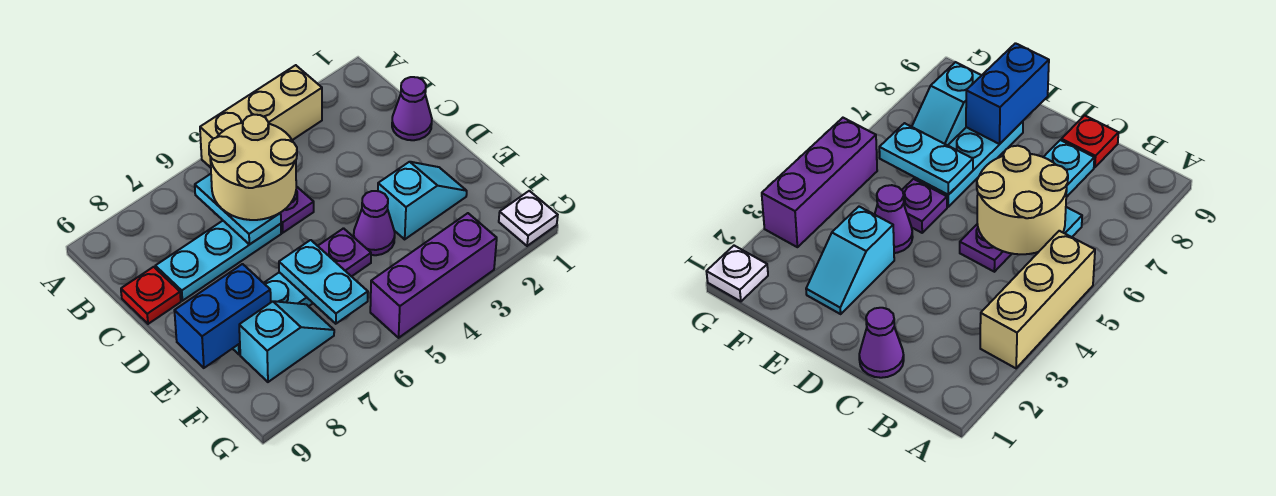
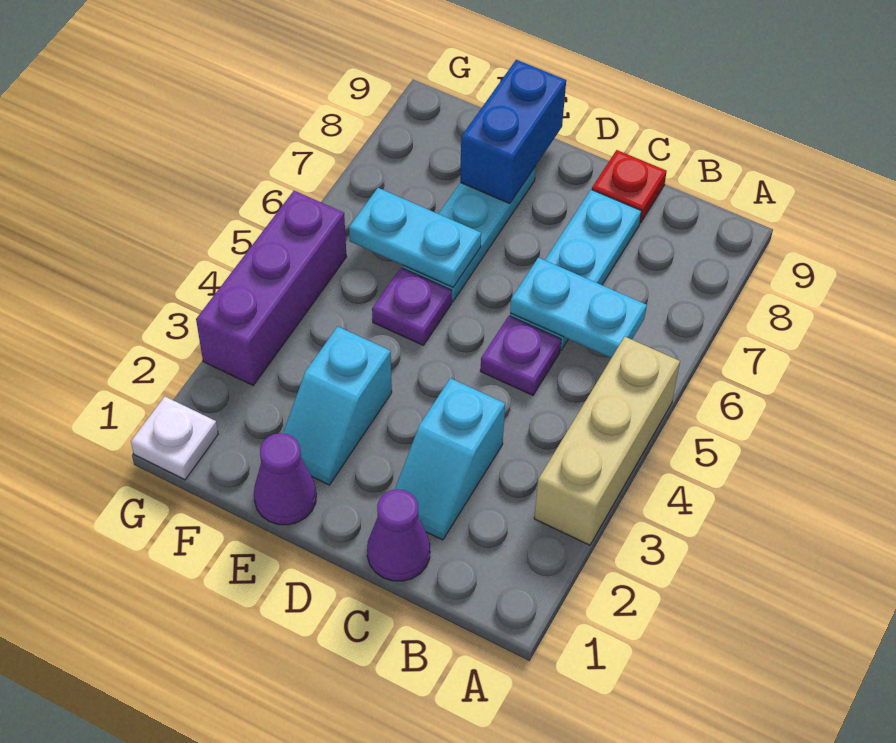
tan round brick B5:C6 level 3 -> none
purple cone E4 level 1 -> purple cone E1 level 1
cyan slope F7:F8 level 1 top 8 -> cyan slope C2:C3 level 1 top 3

